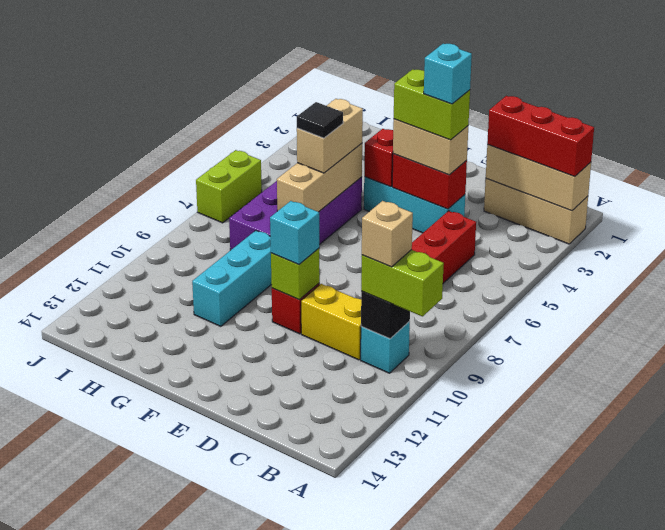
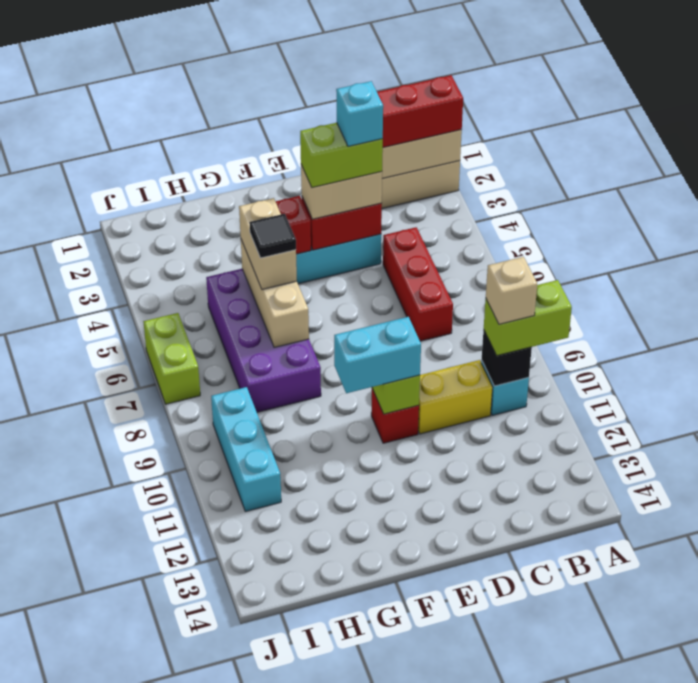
cyan brick E10 level 3 -> cyan brick E10:F10 level 3
cyan brick G9:G11 level 1 -> cyan brick I9:I11 level 1

